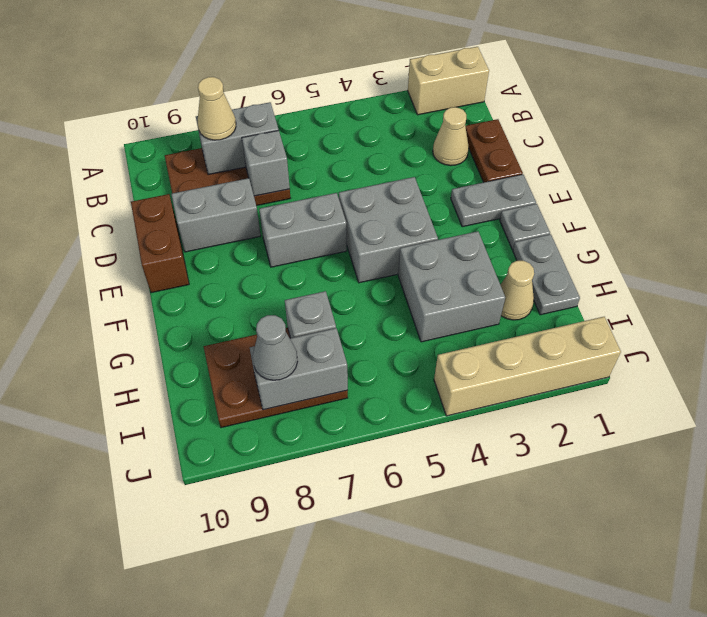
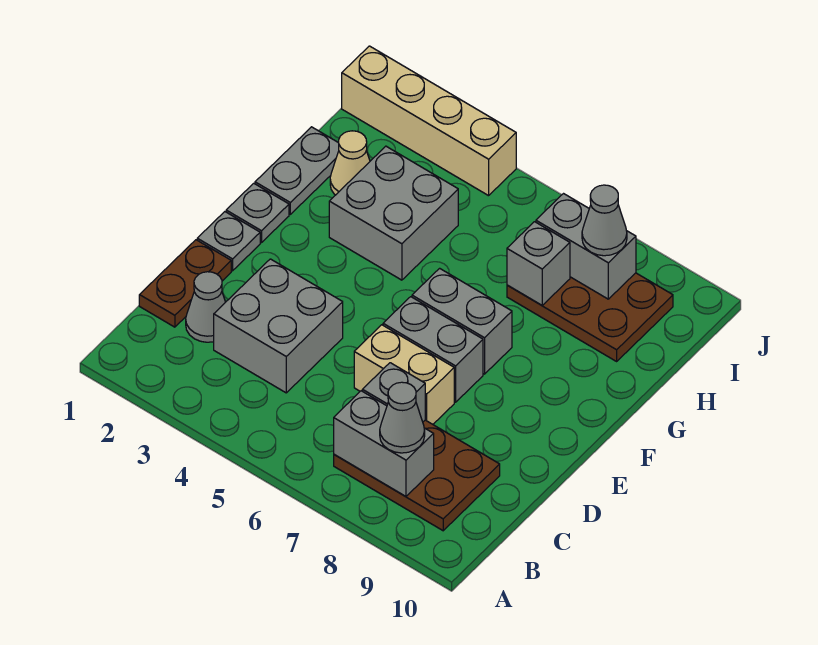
tan brick A1:A2 level 1 -> tan brick D6:D7 level 1
tan cone B8 level 3 -> grey cone B8 level 3
tan cone C2 level 1 -> grey cone C2 level 1
grey brick D8:D9 level 1 -> grey brick F6:F7 level 1
brown brick D10:E10 level 1 -> none
grey plate E1:E2 level 1 -> grey plate E1 level 1
grey brick E4:F5 level 1 -> grey brick C3:D4 level 1

